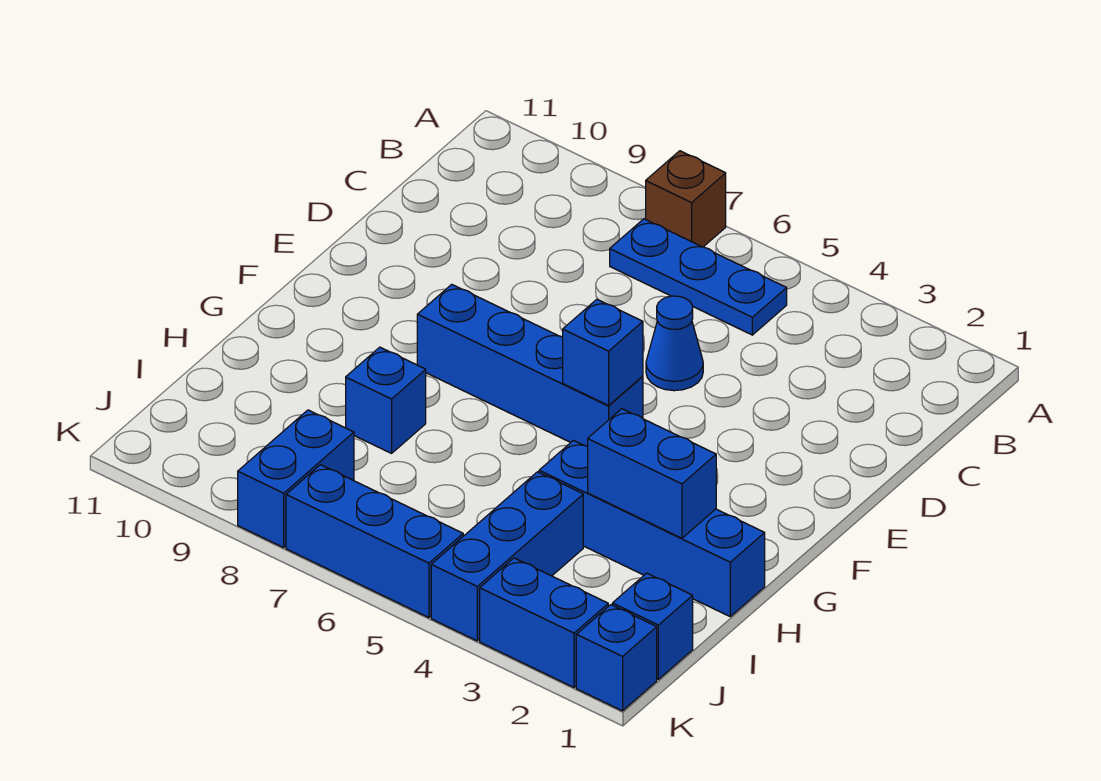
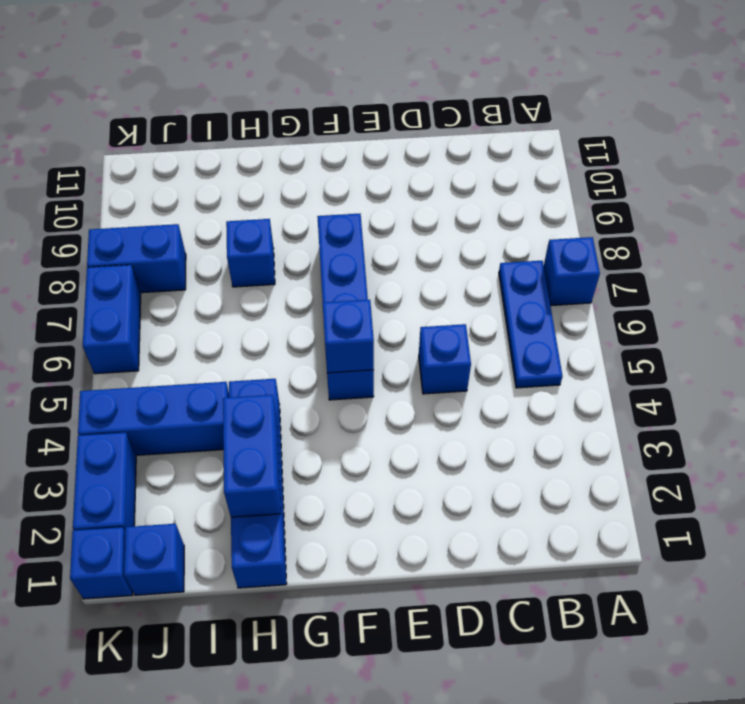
brown brick A7 level 1 -> blue brick A7 level 1
blue cone D5 level 1 -> blue brick D5 level 1
blue brick K5:K7 level 1 -> blue brick K6:K7 level 1

